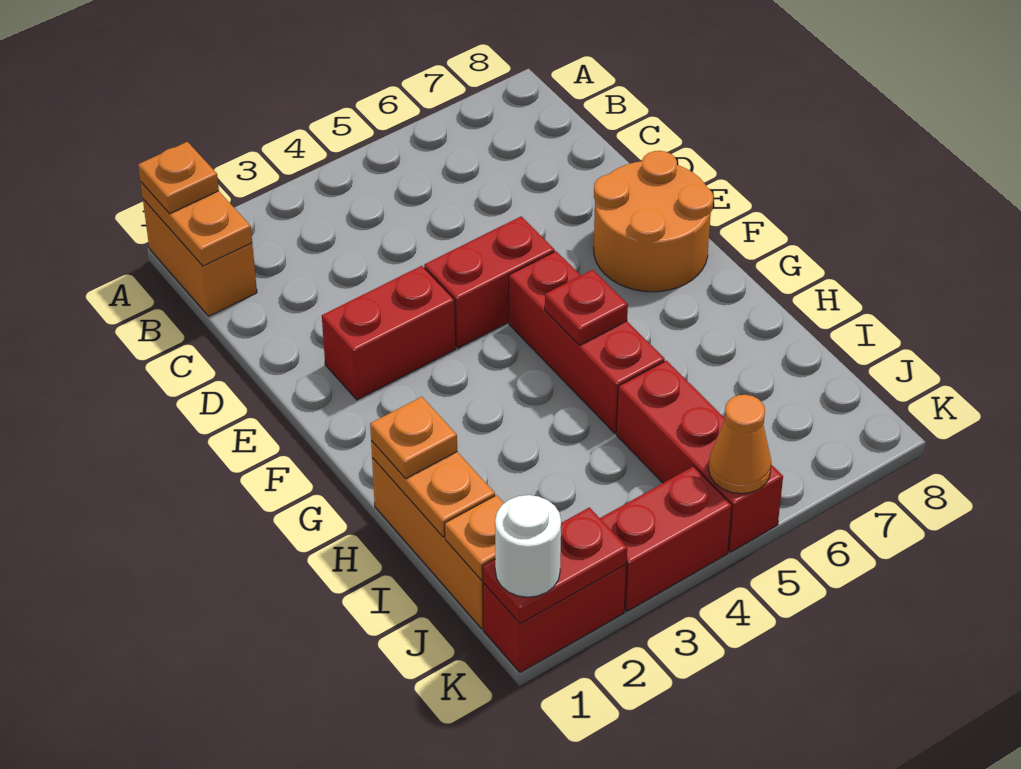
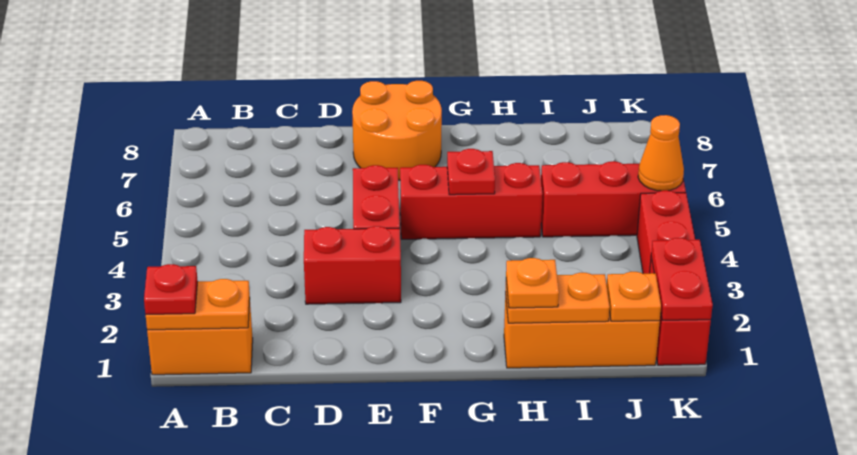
orange plate A1 level 3 -> red plate A1 level 3
red brick E2:E3 level 1 -> red brick D3:E3 level 1
white round brick K1 level 3 -> none

